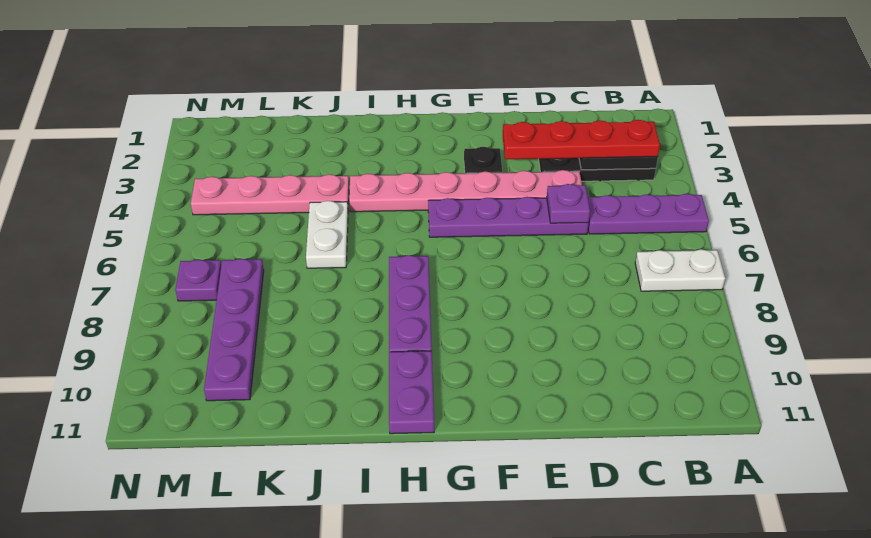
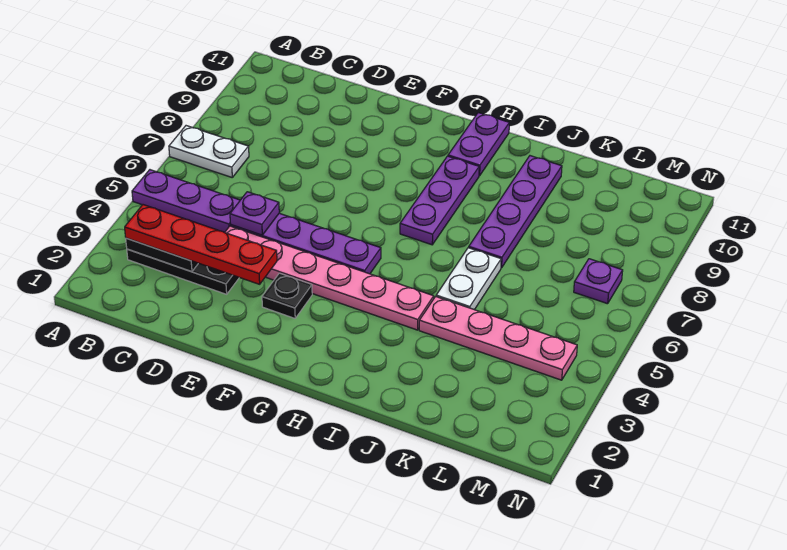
purple plate L7:L10 level 1 -> purple plate J7:J10 level 1

